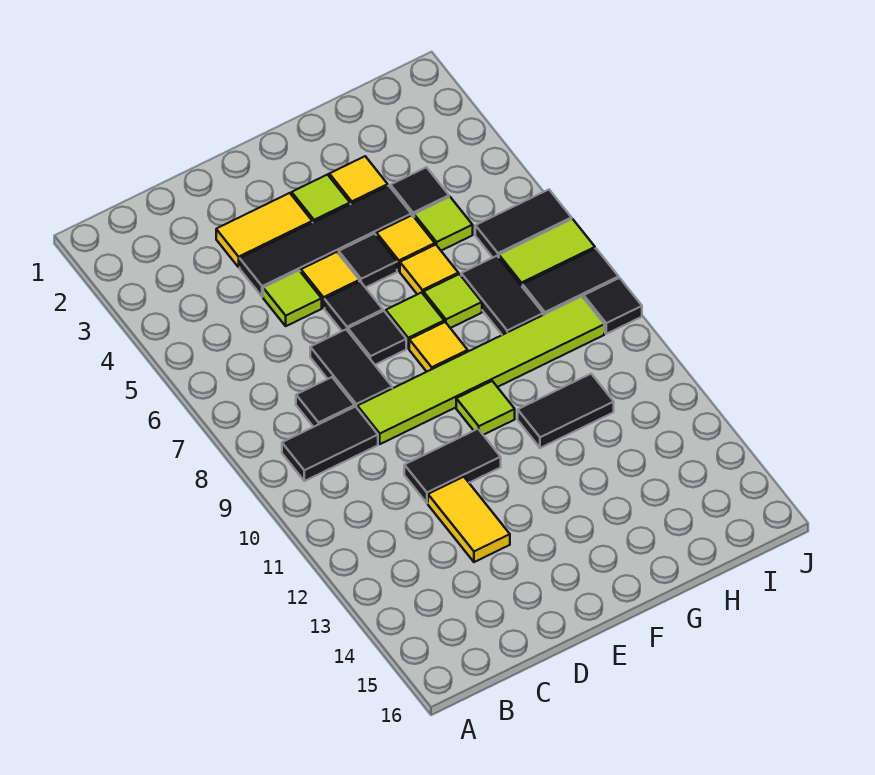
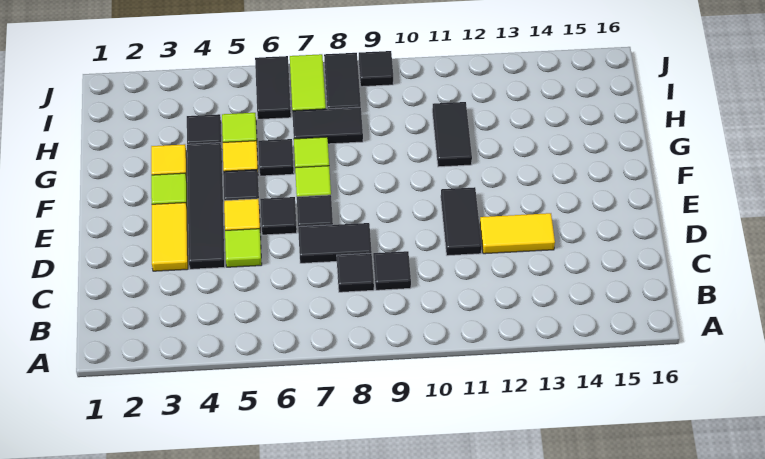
black tile B9:C9 level 1 -> black tile C9 level 1
lime tile D9:I9 level 1 -> none
yellow tile F8 level 1 -> none
lime tile F10 level 1 -> none
yellow tile G6 level 1 -> black tile G6 level 1

